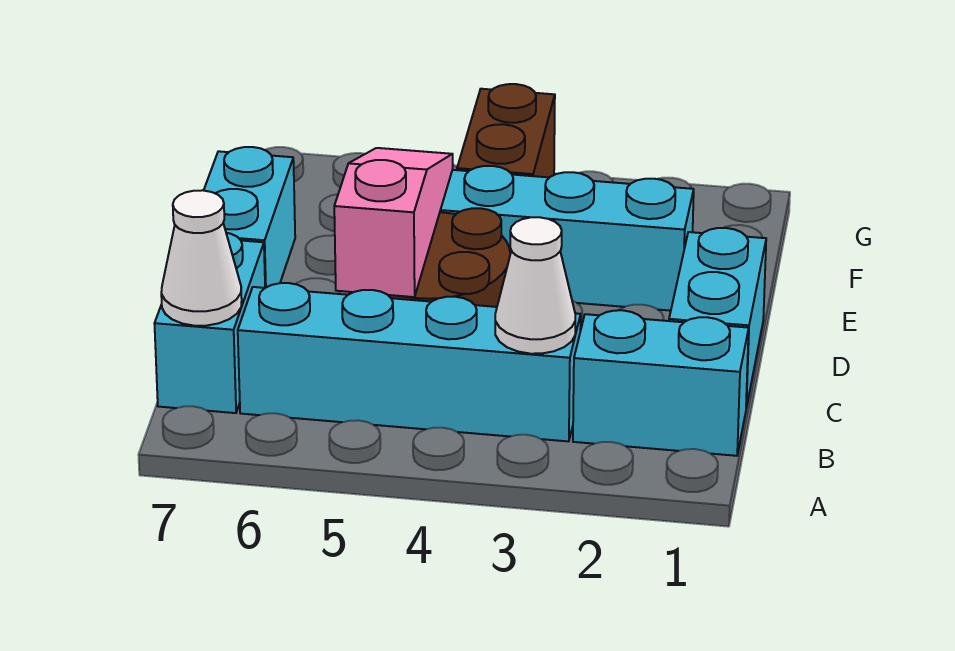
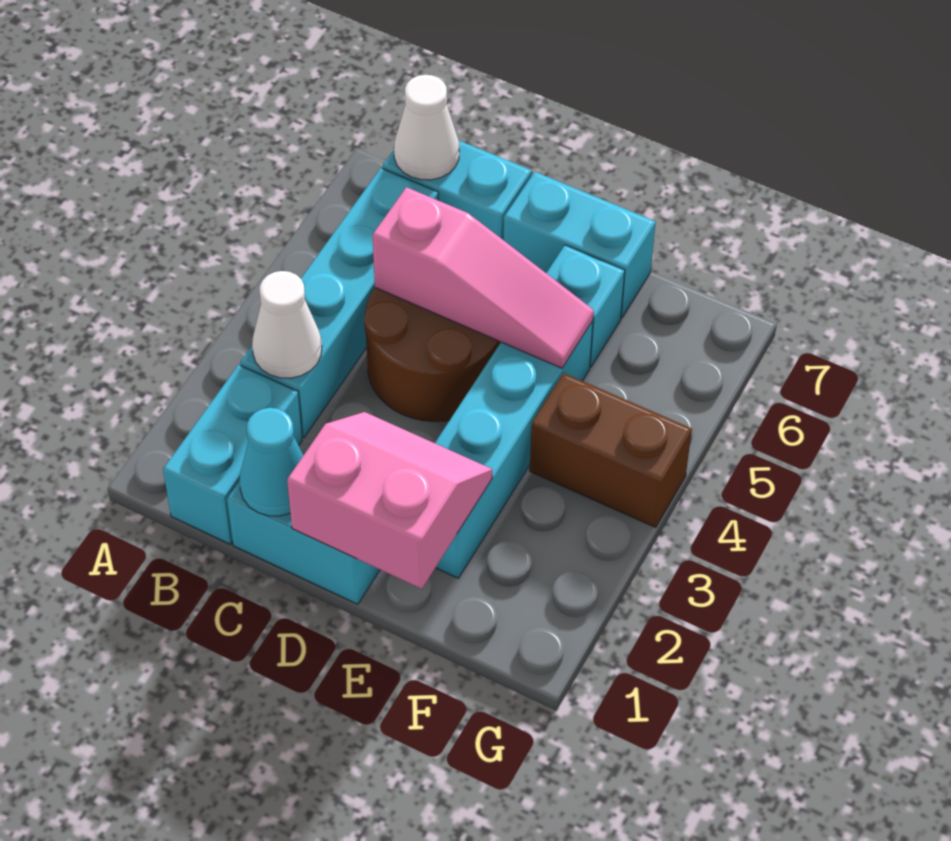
none -> cyan cone C1 level 2
none -> pink slope D1:E2 level 2 top 1
none -> cyan brick E6 level 1

